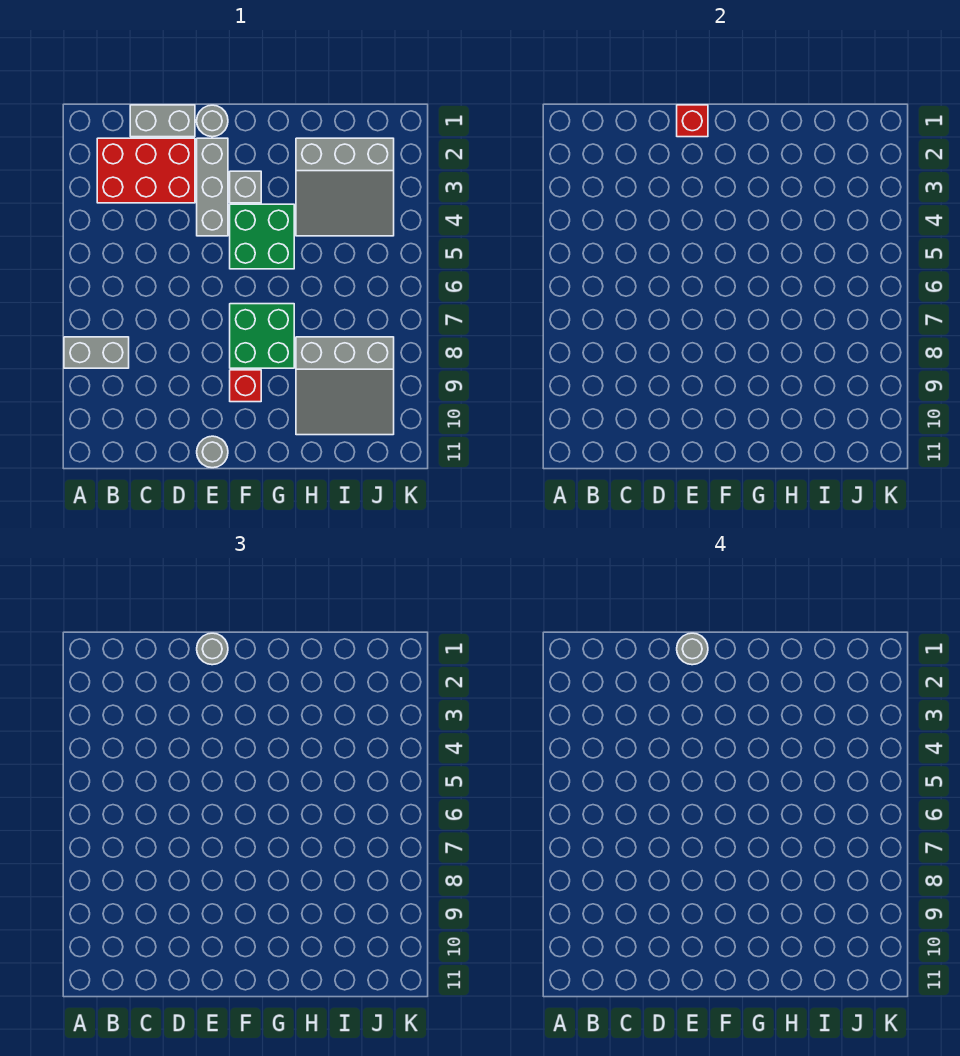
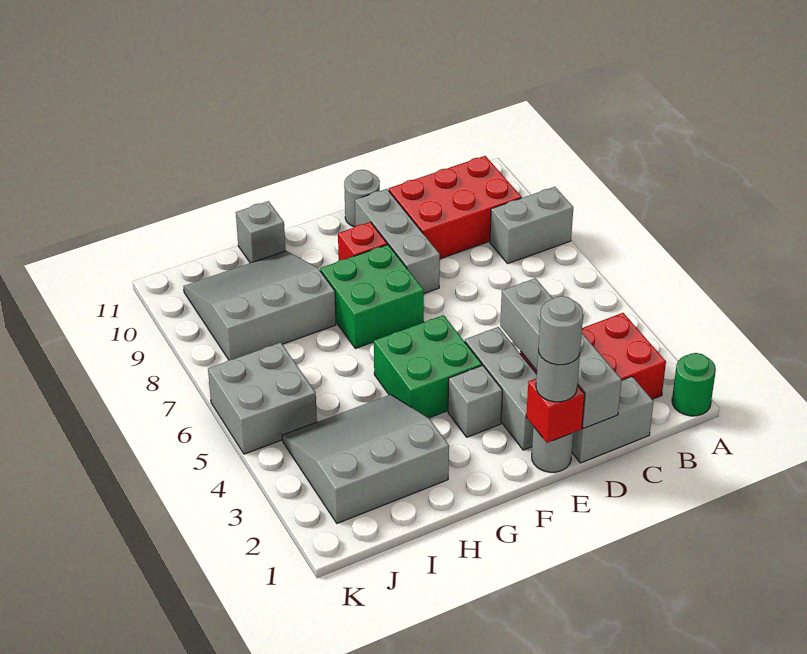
none -> green round brick A1 level 1
none -> red brick B9:D10 level 1
none -> grey brick D1:D4 level 2
none -> grey brick E8:E10 level 1
none -> grey brick H11 level 1
none -> grey brick J5:K6 level 1

